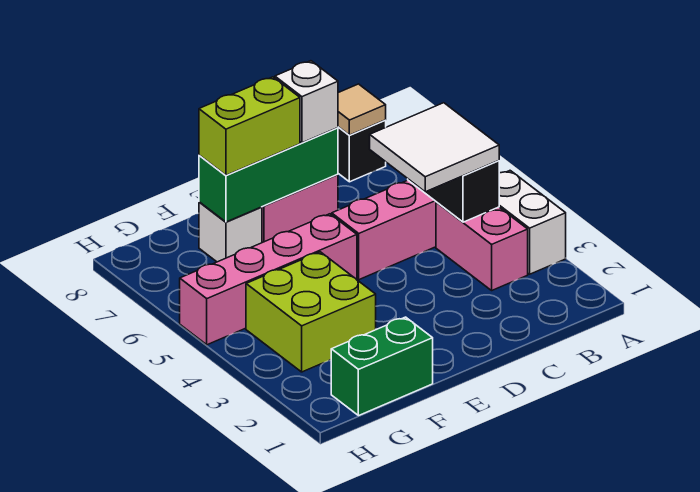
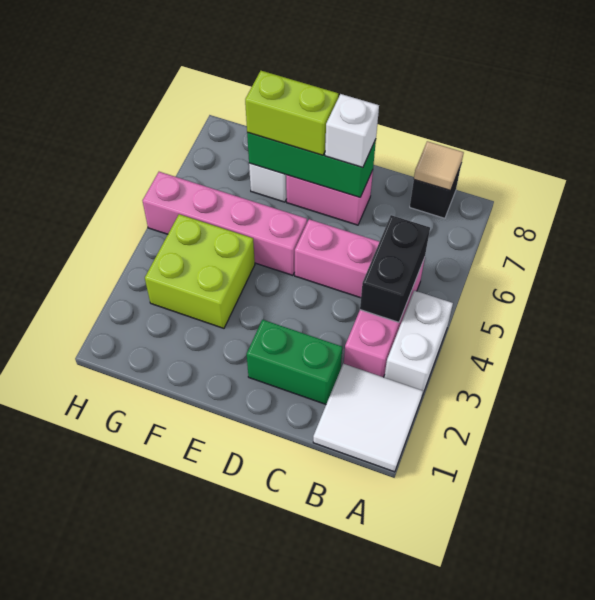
white tile B4:C5 level 3 -> white tile A1:B2 level 1
green brick F1:G1 level 1 -> green brick C2:D2 level 1

